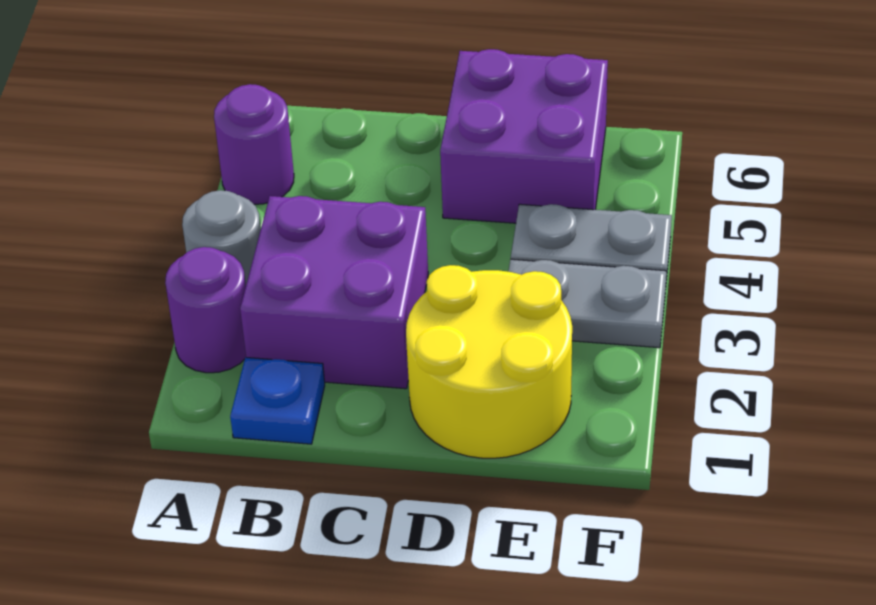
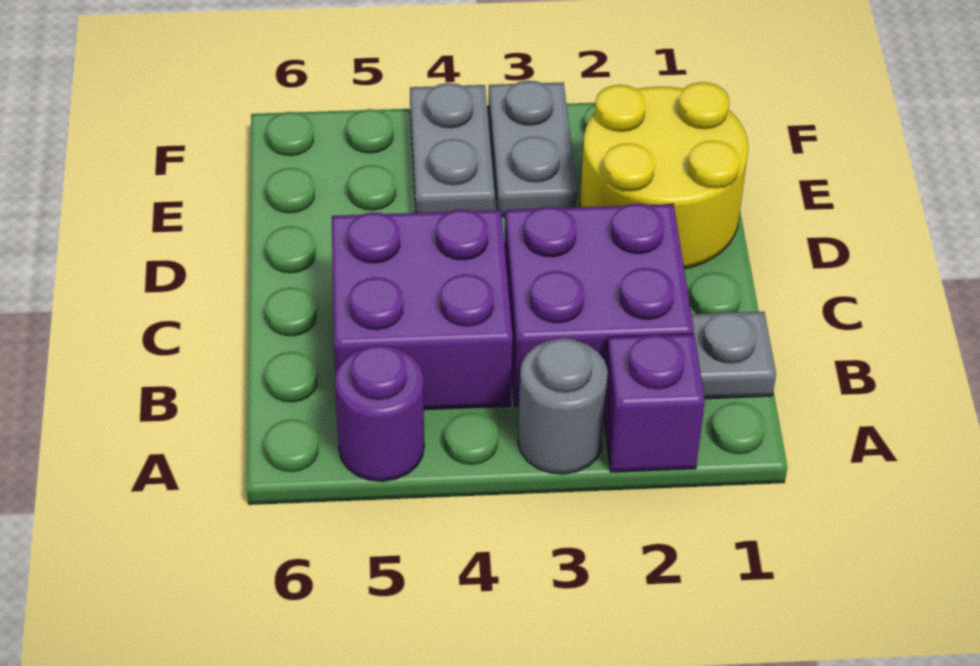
purple round brick A2 level 1 -> purple brick A2 level 1
blue plate B1 level 1 -> grey plate B1 level 1
purple brick D5:E6 level 1 -> purple brick B4:C5 level 1

